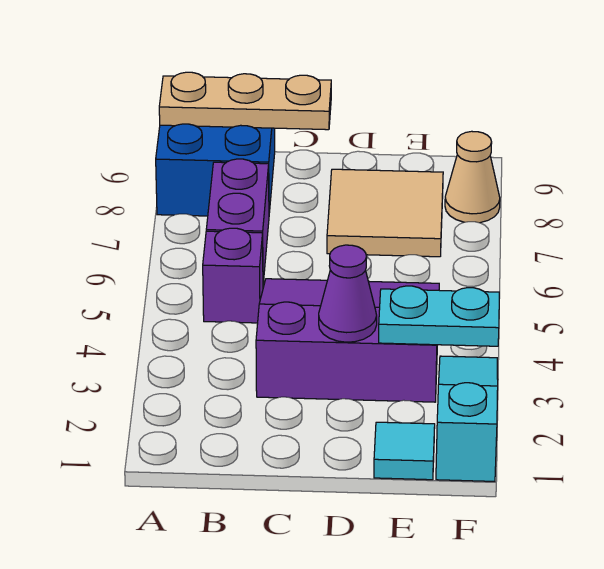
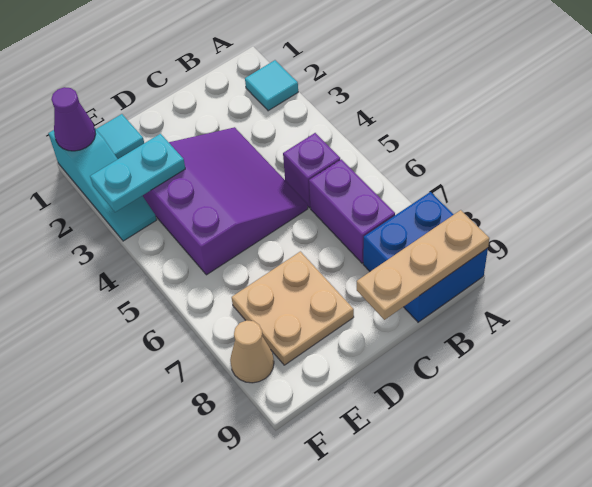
none -> cyan tile A2 level 1
purple slope C3:E5 level 1 top 3 -> purple slope C3:E5 level 1 top E
purple cone D3 level 2 -> purple cone F1 level 2
tan tile D7:E8 level 1 -> tan plate D7:E8 level 1

